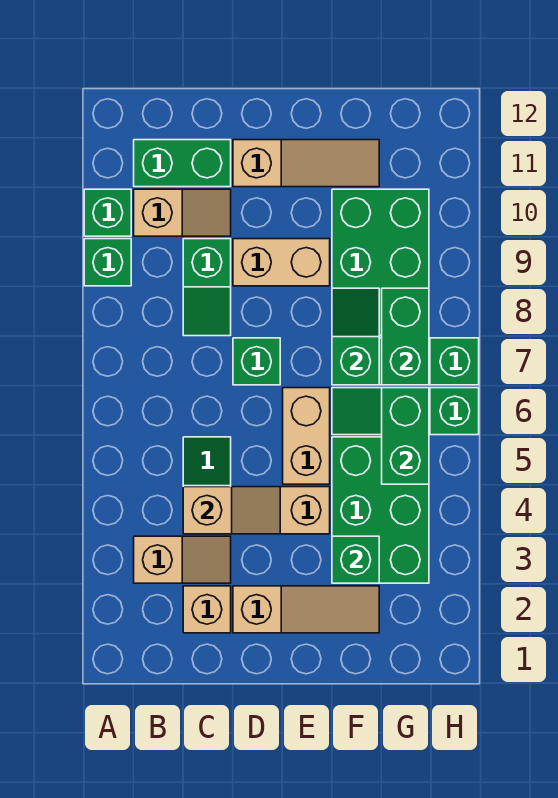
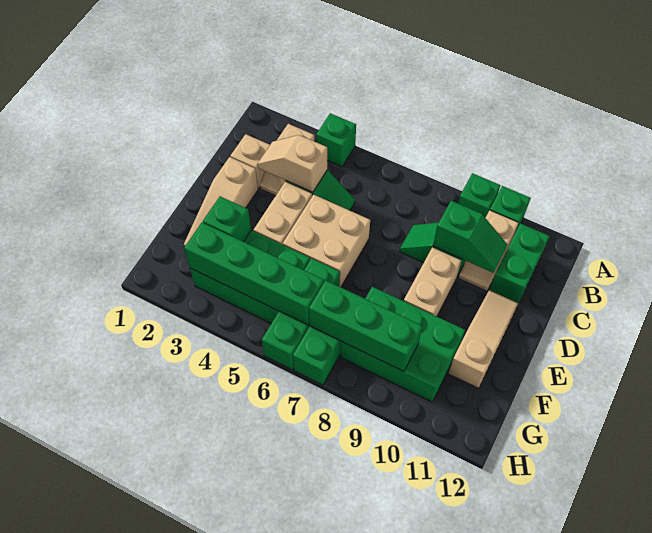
tan slope C4:D4 level 2 top C -> tan slope C3:C4 level 2 top 4
green brick D7 level 1 -> green brick A4 level 1
tan slope D11:F11 level 1 top D -> tan slope D11:F11 level 1 top F
tan brick E5:E6 level 1 -> tan brick D5:E6 level 1
green slope F6:H6 level 1 top H -> green brick F6:H6 level 1
green slope F7:F8 level 2 top 7 -> green slope C9:C10 level 2 top 9
green brick G5:G6 level 2 -> green brick G3:G6 level 2
green brick G7:G8 level 2 -> green brick G7:G9 level 2

